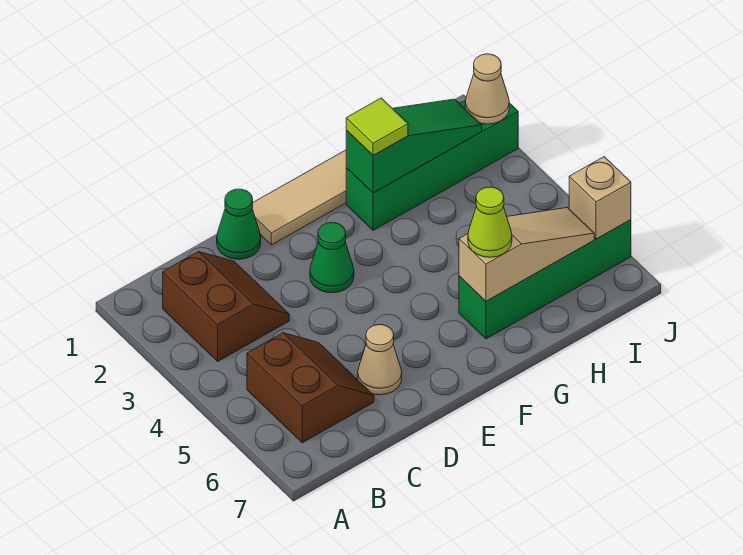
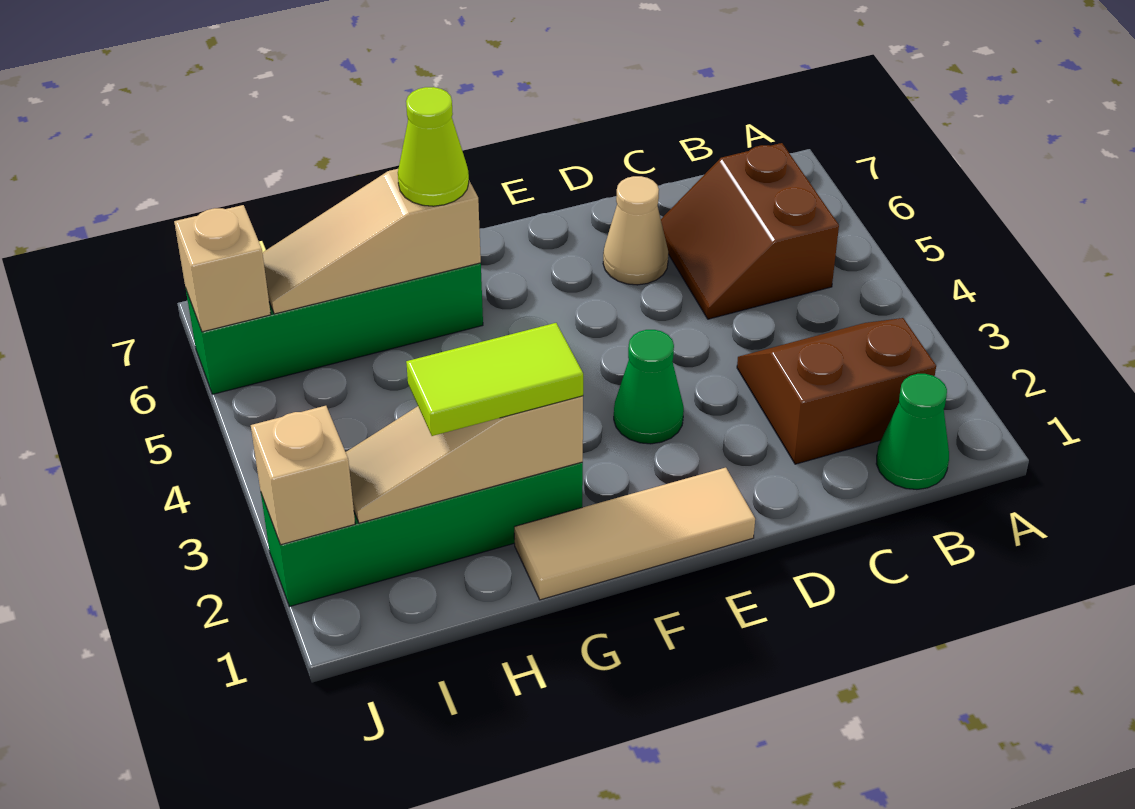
brown slope B2:C3 level 1 top B -> brown slope B2:C3 level 1 top 2
green cone D1 level 1 -> green cone B1 level 1
green slope G2:I2 level 2 top G -> tan slope G2:I2 level 2 top G
lime tile G2 level 3 -> lime tile G2:H2 level 3
tan cone J2 level 2 -> tan brick J2 level 2

